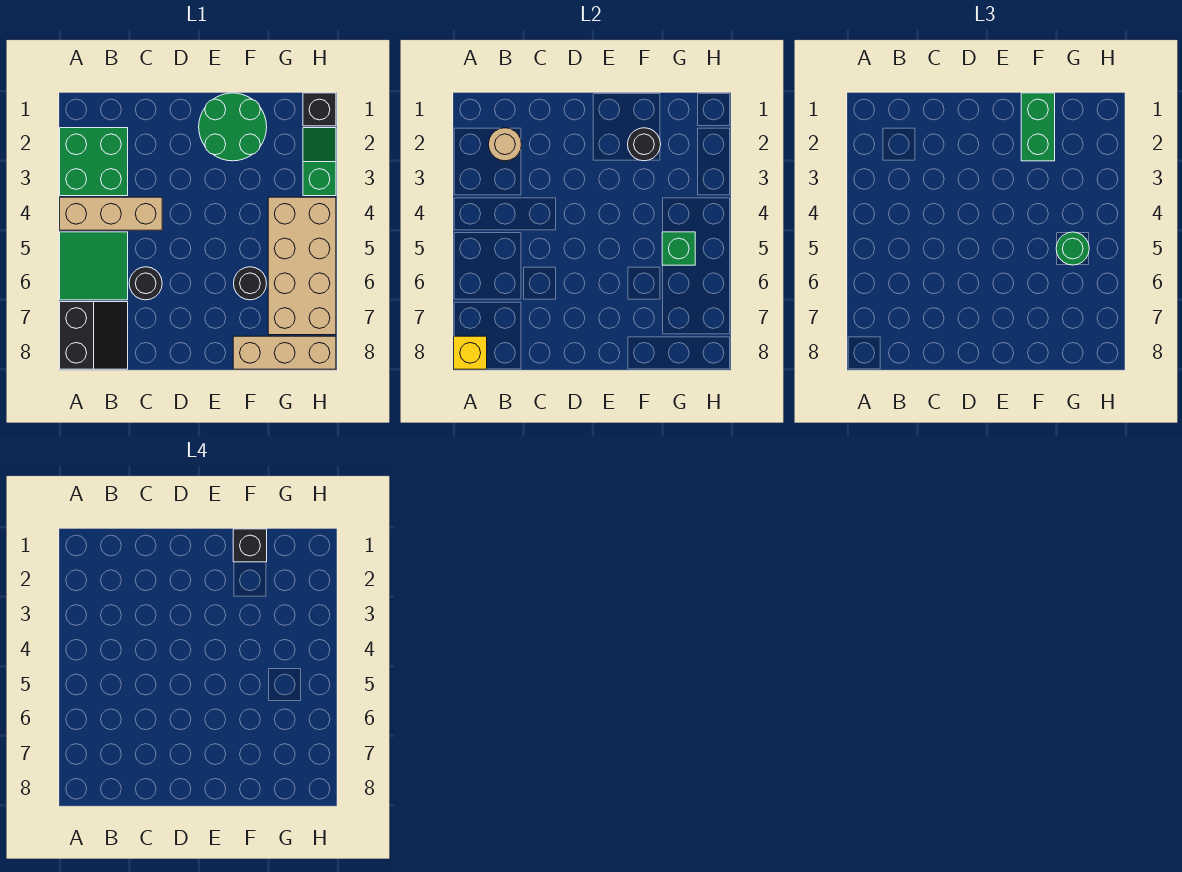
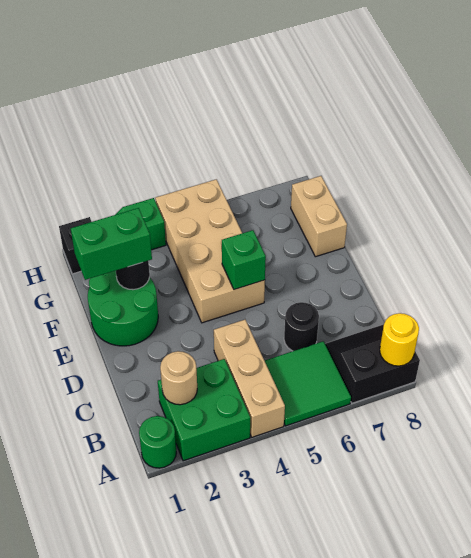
yellow brick A8 level 2 -> yellow round brick A8 level 2
black brick F1 level 4 -> none
black round brick F6 level 1 -> none
tan brick F8:H8 level 1 -> tan brick F8:G8 level 1
tan brick G4:H7 level 1 -> tan brick E4:H5 level 1
green brick G5 level 2 -> green brick E5 level 2
green round brick G5 level 3 -> green round brick A1 level 1

